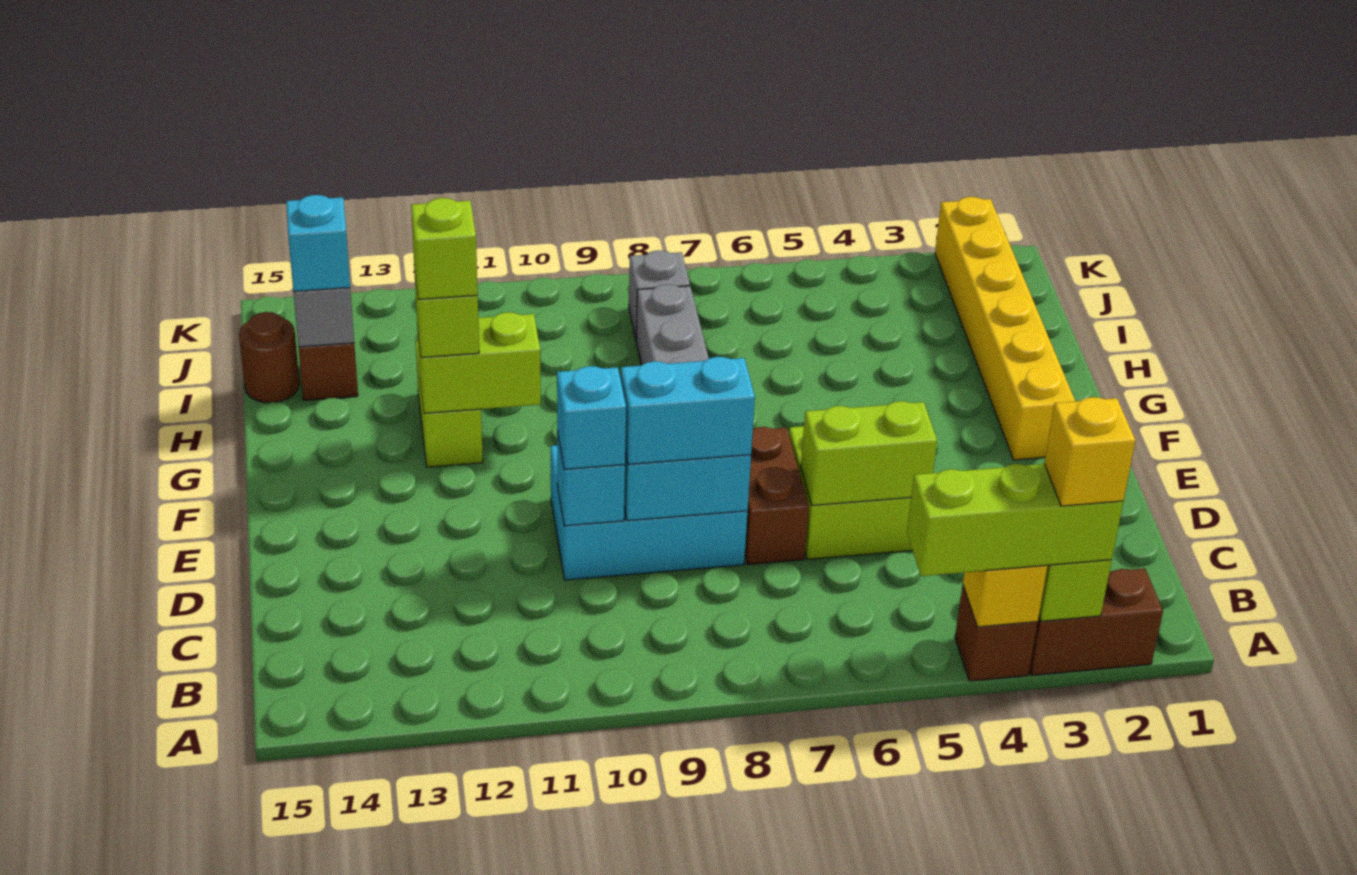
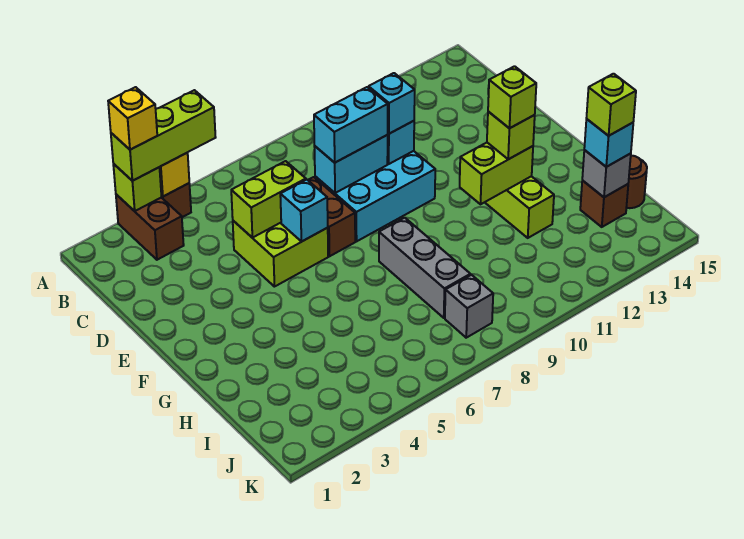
brown brick A2:A3 level 1 -> brown brick A3:B3 level 1
none -> cyan brick E6 level 2
yellow brick F2:K2 level 1 -> none
none -> lime brick I14 level 4

